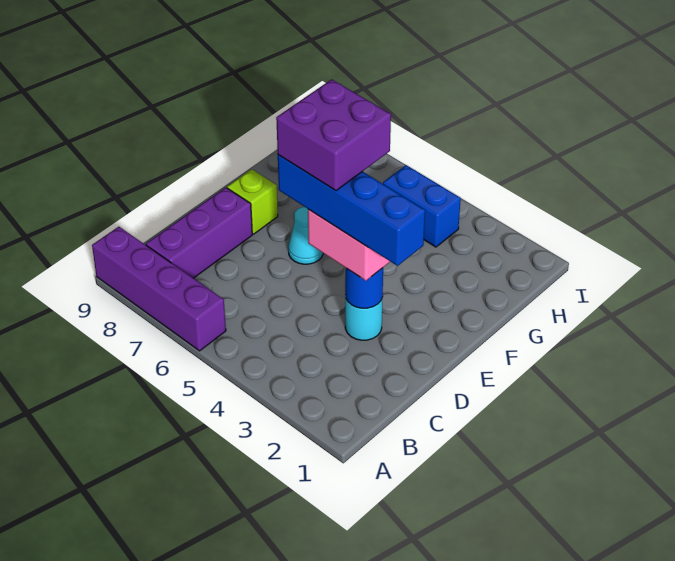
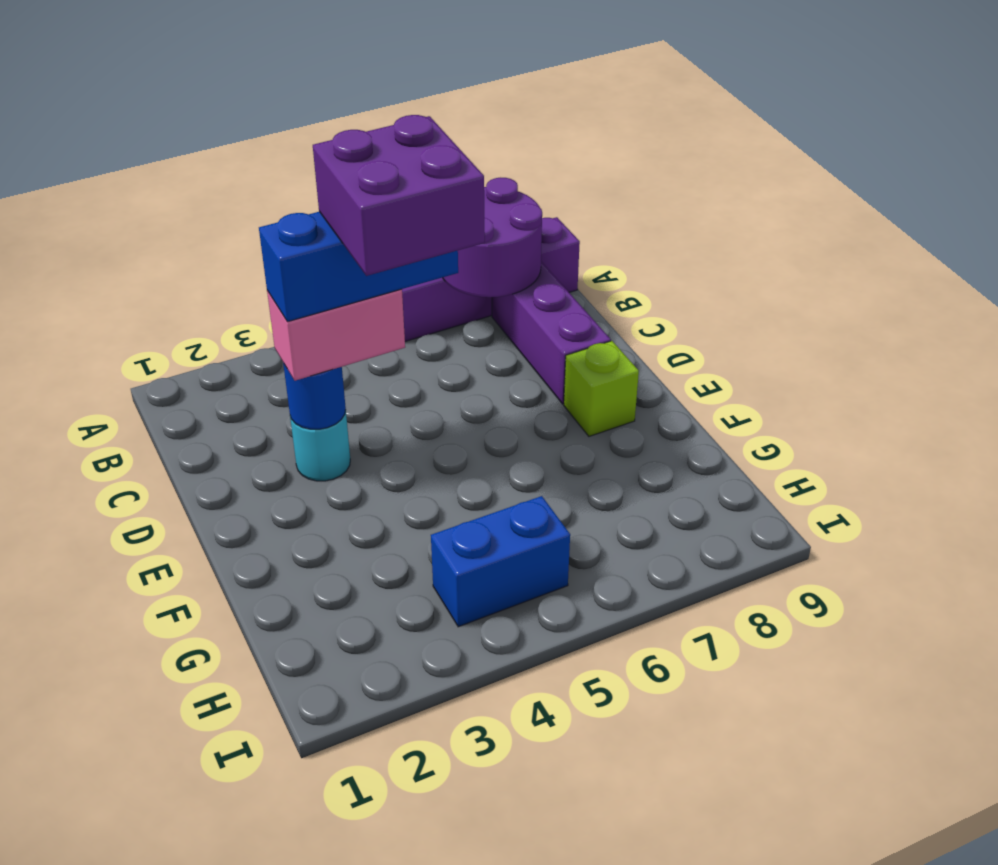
none -> purple round brick A7:B8 level 2
blue brick D2:D5 level 4 -> blue brick D3:D5 level 4
cyan cone E6 level 1 -> none

